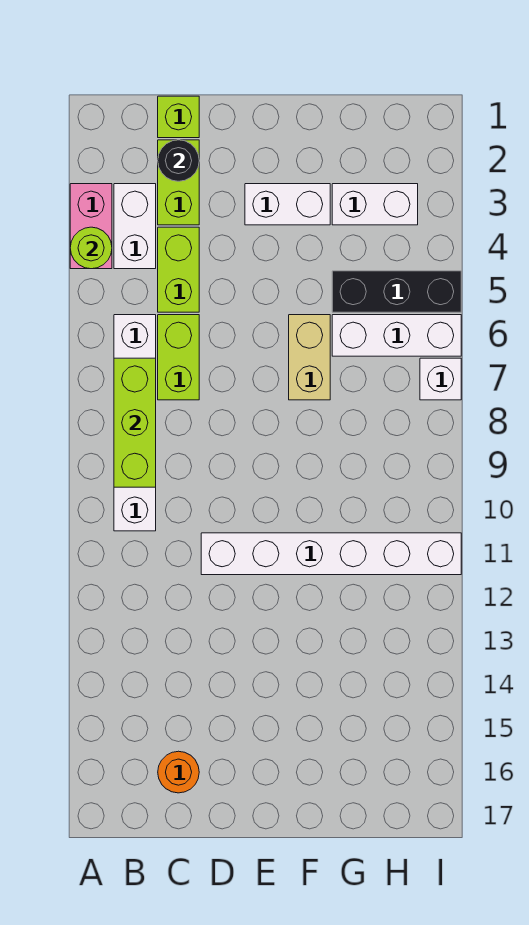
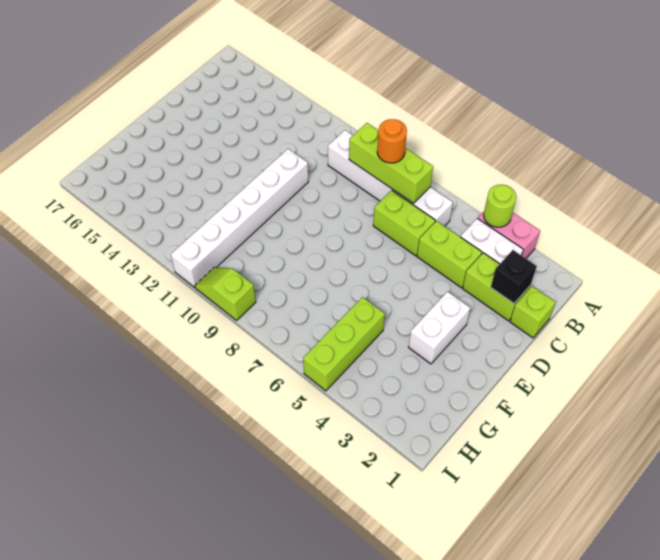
black round brick C2 level 2 -> black brick C2 level 2
orange round brick C16 level 1 -> orange round brick B8 level 3
tan brick F6:F7 level 1 -> none
white brick G3:H3 level 1 -> none
black brick G5:I5 level 1 -> lime brick G5:I5 level 1
white brick G6:I6 level 1 -> none
white brick I7 level 1 -> none
none -> lime slope I9:I10 level 1 top 9

